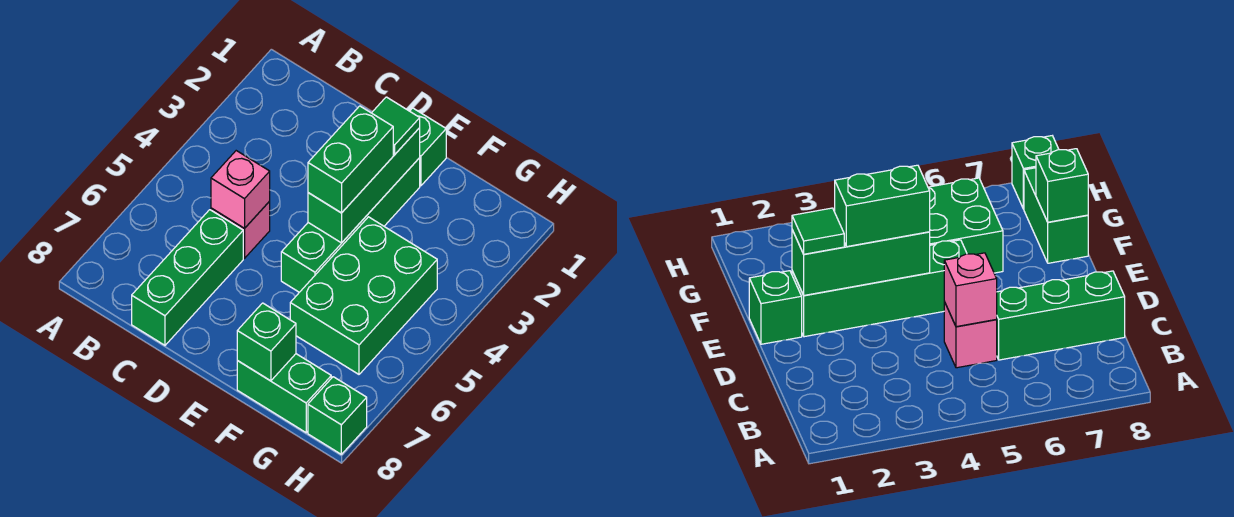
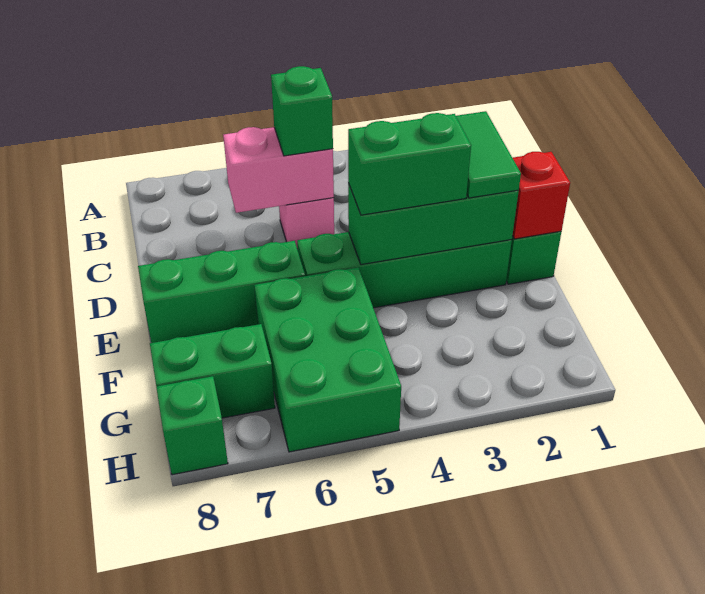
pink brick C5 level 2 -> pink brick C5:C6 level 2
green brick C6:C8 level 1 -> green brick E6:E8 level 1
none -> red brick E1 level 2
green tile E2 level 3 -> green tile D2:E2 level 3
green brick F4:G6 level 1 -> green brick F5:H6 level 1
green brick F8:G8 level 1 -> green brick G7:G8 level 1
green brick F8 level 2 -> green brick C5 level 3

